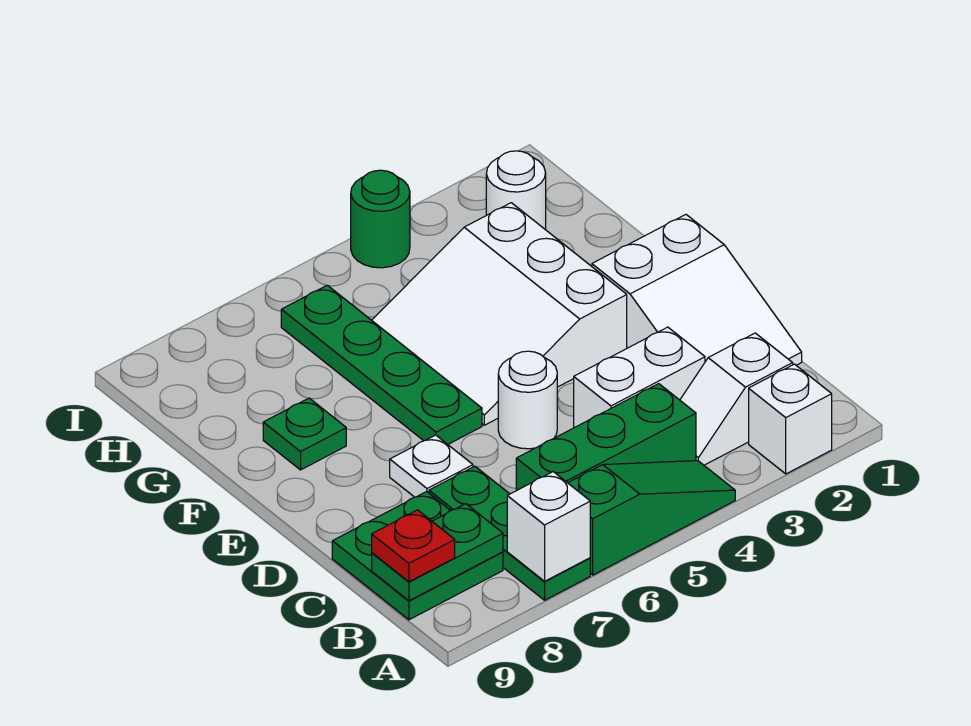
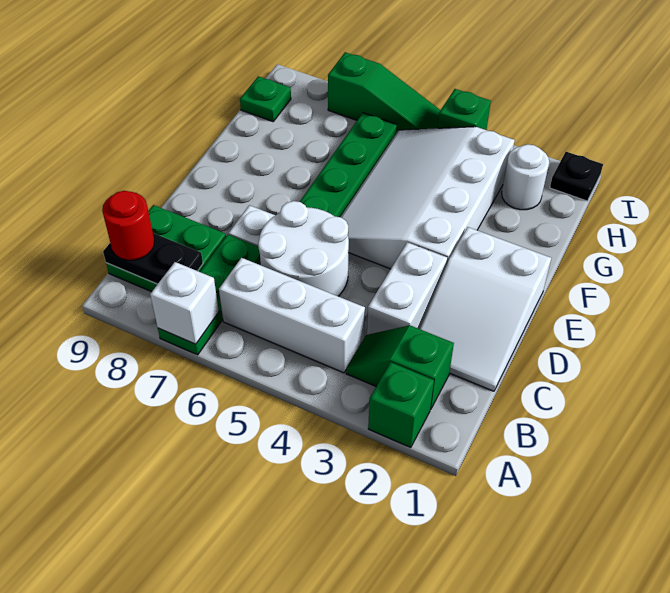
white brick A2 level 1 -> green brick A2 level 1
green slope A4:A6 level 1 top 6 -> green slope I5:I7 level 1 top 7
white slope B2:B3 level 1 top 2 -> green slope B2:B3 level 1 top 2
green brick B4:B6 level 1 -> white brick B4:B6 level 1
green plate B8:B9 level 2 -> black plate B8:B9 level 2
red plate B9 level 3 -> red round brick B9 level 3
white brick C3:C4 level 1 -> white brick C3:D3 level 1
white round brick D5 level 1 -> white round brick C5:D6 level 1
white slope E3:G5 level 1 top 3 -> white slope E3:H5 level 1 top 3
green plate F8 level 1 -> green plate H9 level 1
none -> black plate I1 level 1
green round brick I4 level 1 -> green brick I4 level 1

